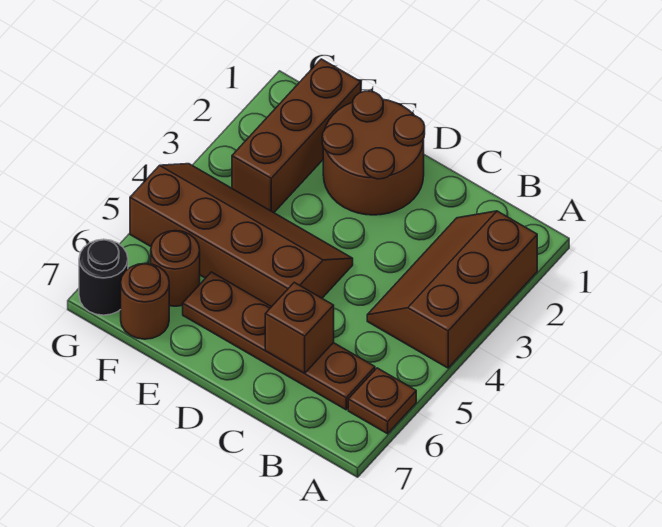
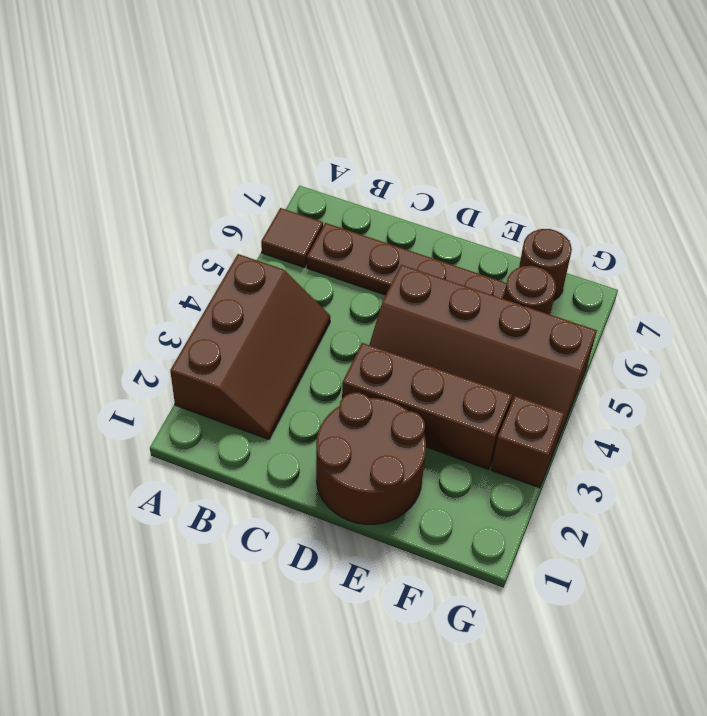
brown plate A6 level 1 -> brown tile A6 level 1
brown brick C6 level 2 -> brown brick G3 level 1
brown brick F1:F3 level 1 -> brown brick D3:F3 level 1
black round brick G7 level 1 -> none

